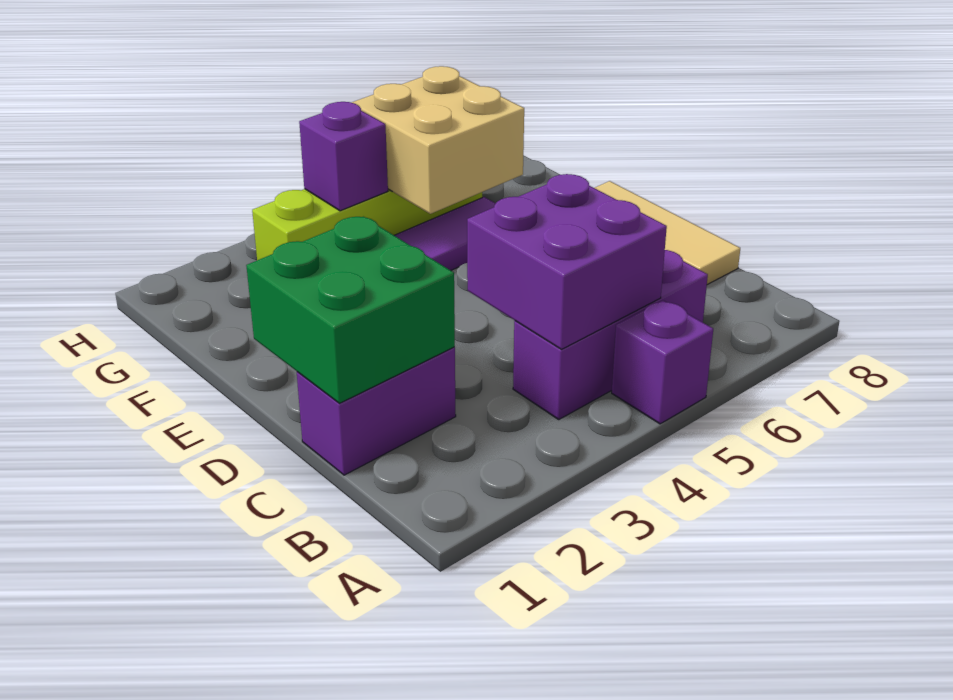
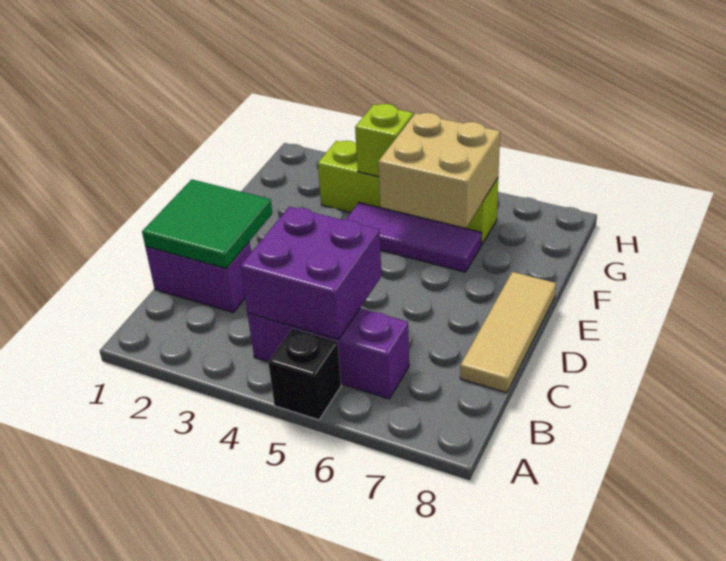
purple brick A5 level 1 -> black brick A5 level 1
green brick C1:D2 level 2 -> green tile C1:D2 level 2
purple brick G4 level 2 -> lime brick G4 level 2

